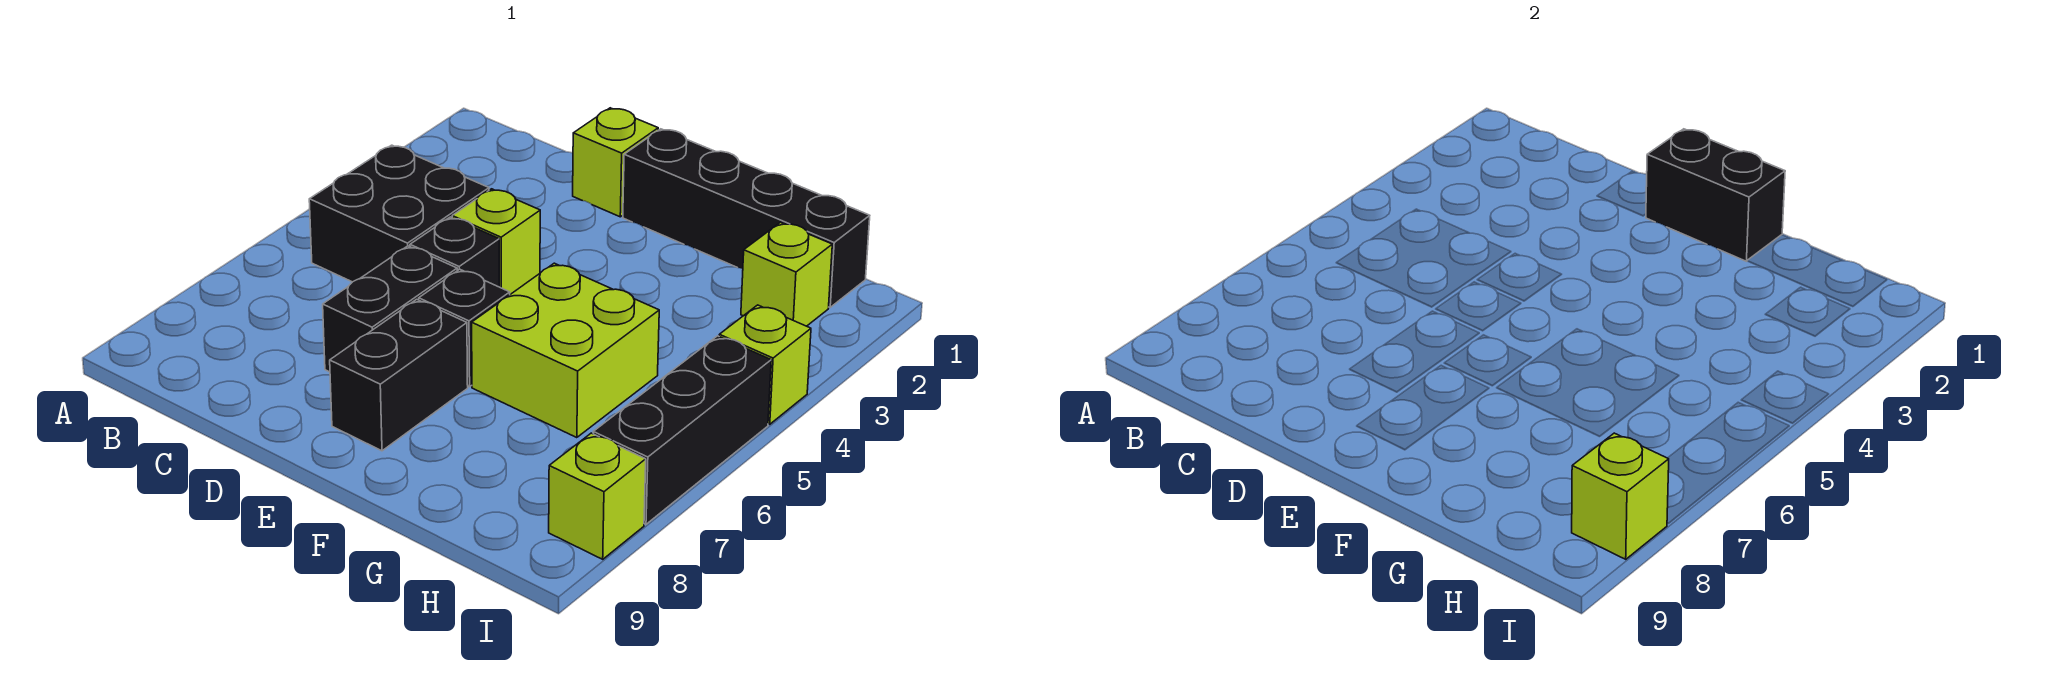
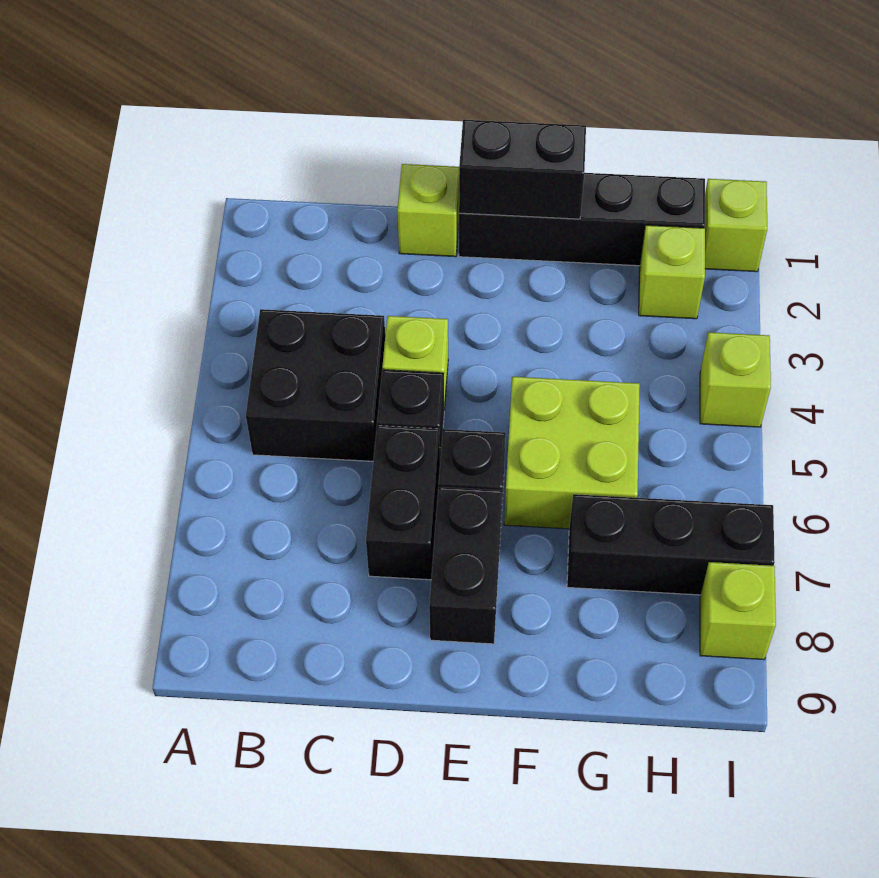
black brick I5:I7 level 1 -> black brick G7:I7 level 1
lime brick I8 level 2 -> lime brick I1 level 1

